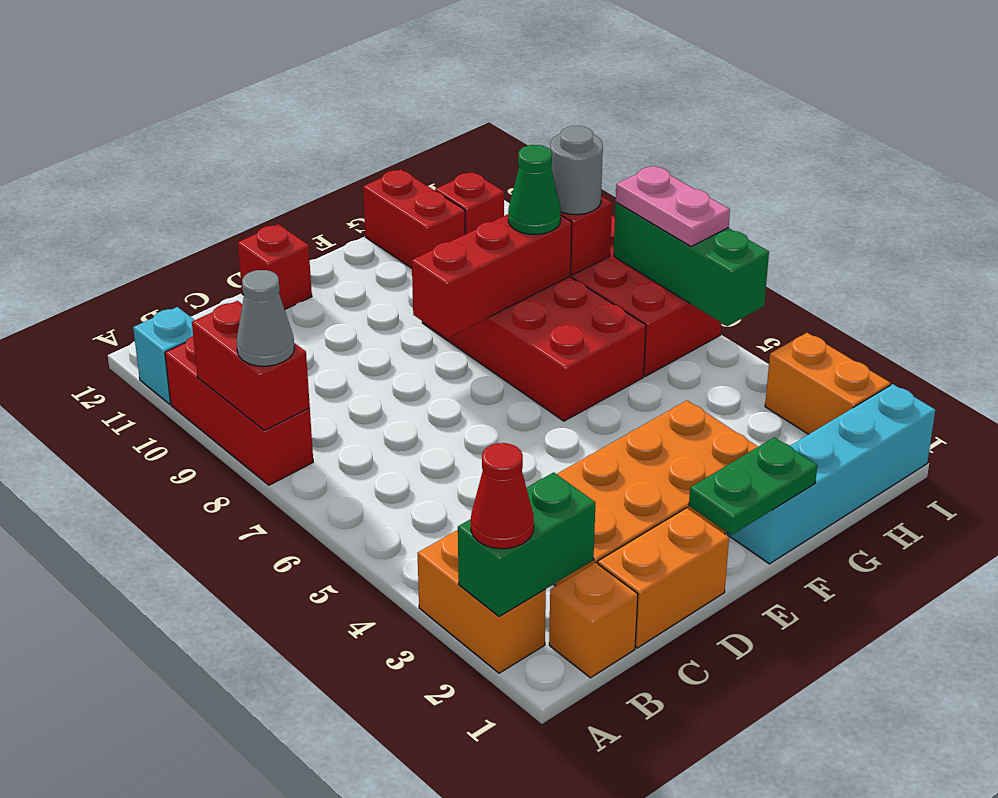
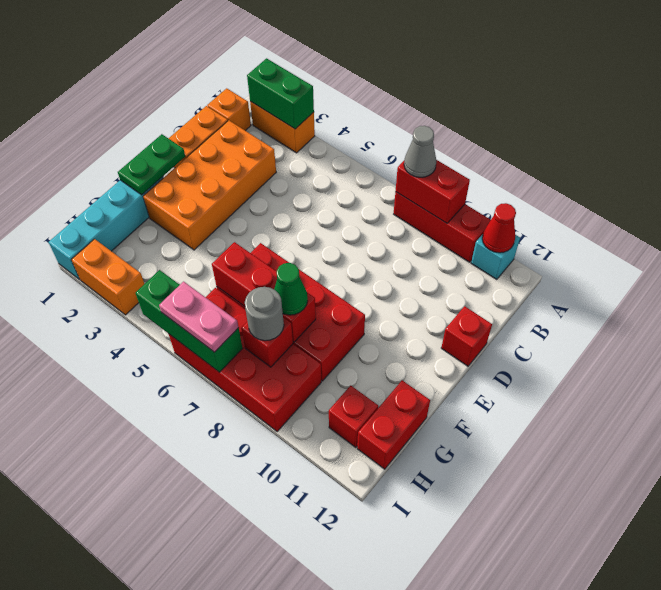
green brick A2:B2 level 2 -> green brick A2:A3 level 2
red cone A2 level 3 -> red cone A11 level 2
red brick E8:G8 level 2 -> red brick G6:G8 level 2
red brick G11:G12 level 1 -> red brick G12:H12 level 1

